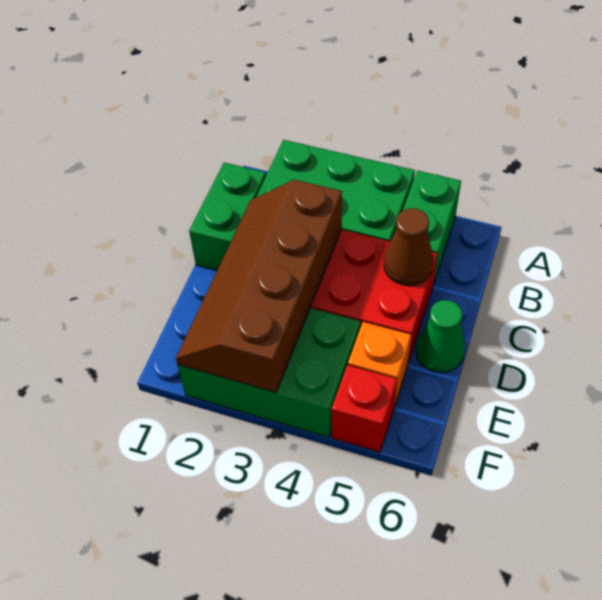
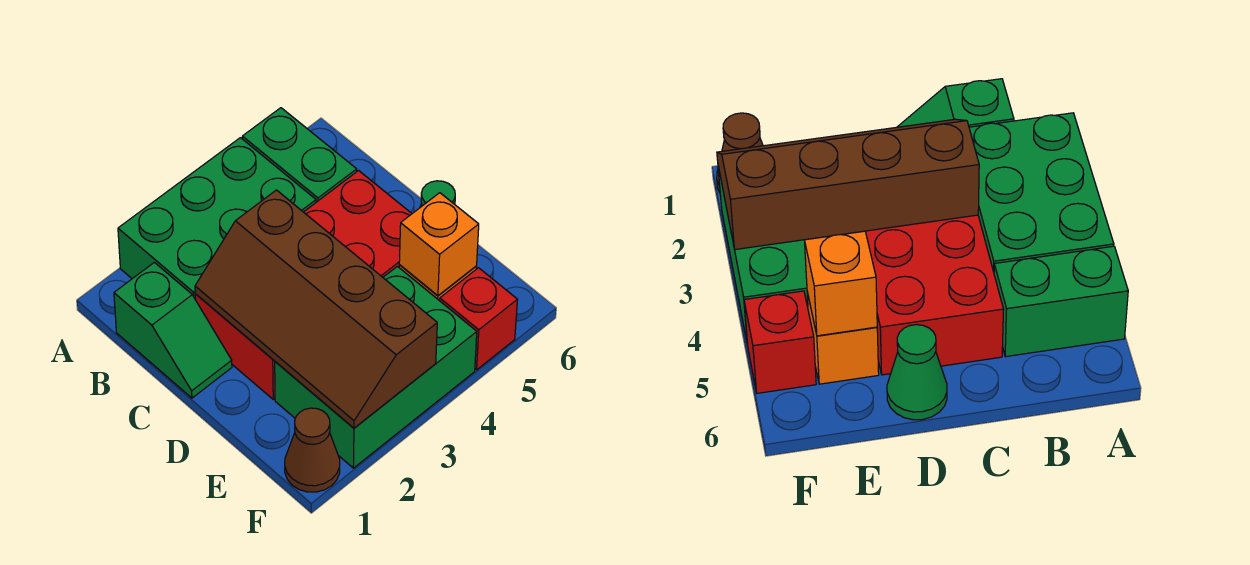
green brick B1:C1 level 1 -> green slope B1:C1 level 1 top B
brown cone C5 level 2 -> brown cone F1 level 1
none -> orange brick E5 level 2

